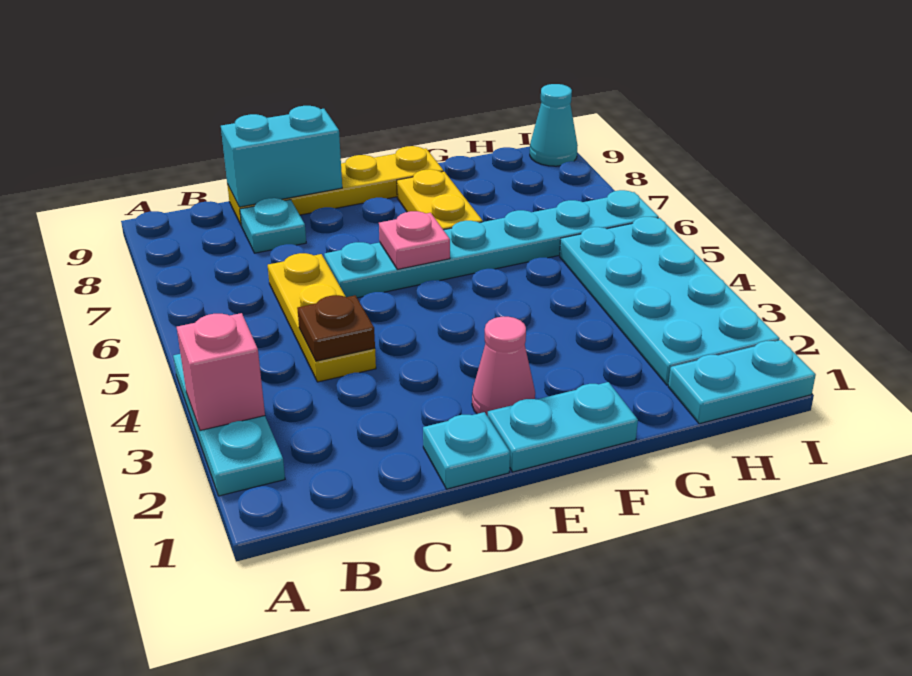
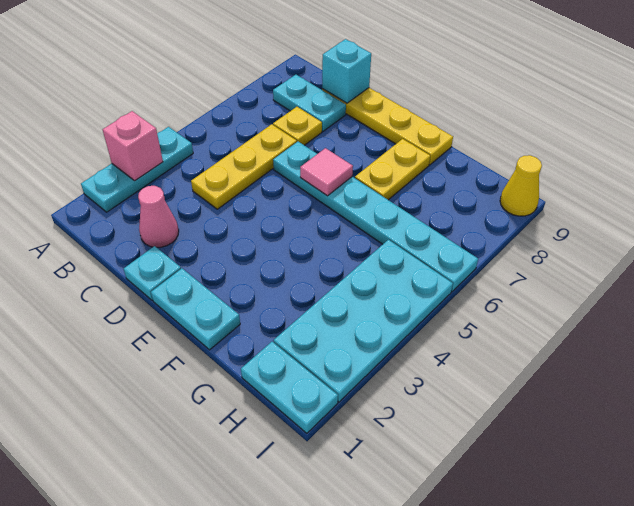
brown plate C4 level 2 -> none
none -> yellow plate C7 level 1
cyan plate C8 level 1 -> cyan plate B8:C8 level 1
cyan brick C9:D9 level 2 -> cyan brick C9 level 2
pink cone E2 level 1 -> pink cone C2 level 1
pink plate E6 level 2 -> pink tile E6 level 2
cyan cone I9 level 1 -> yellow cone I9 level 1

